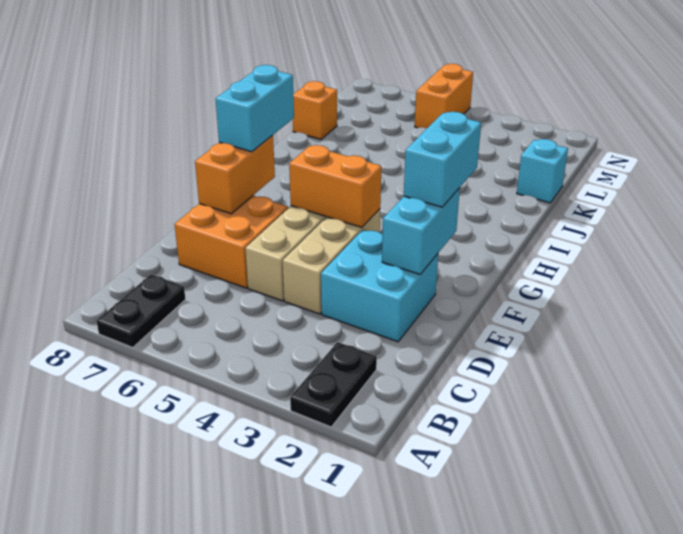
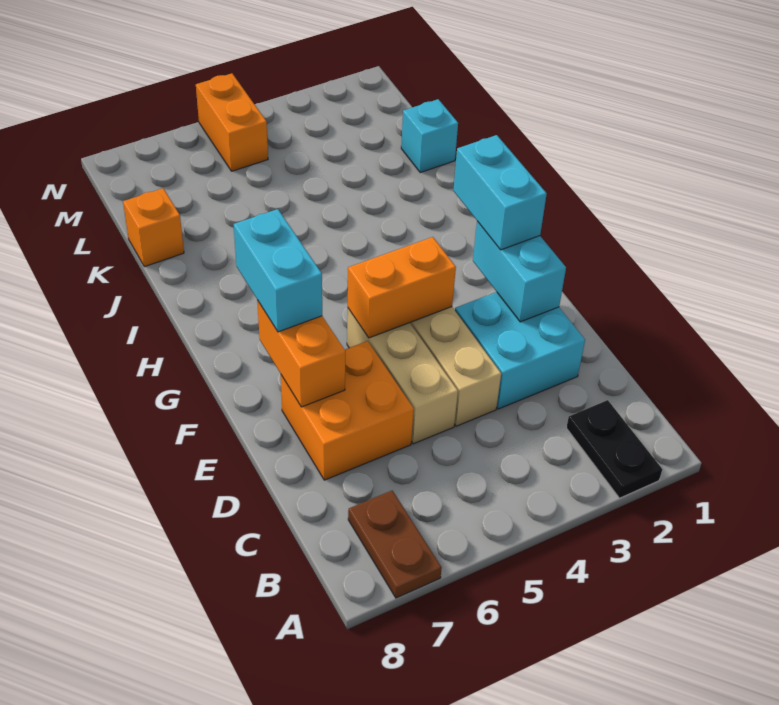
black plate A7:B7 level 1 -> brown plate A7:B7 level 1

